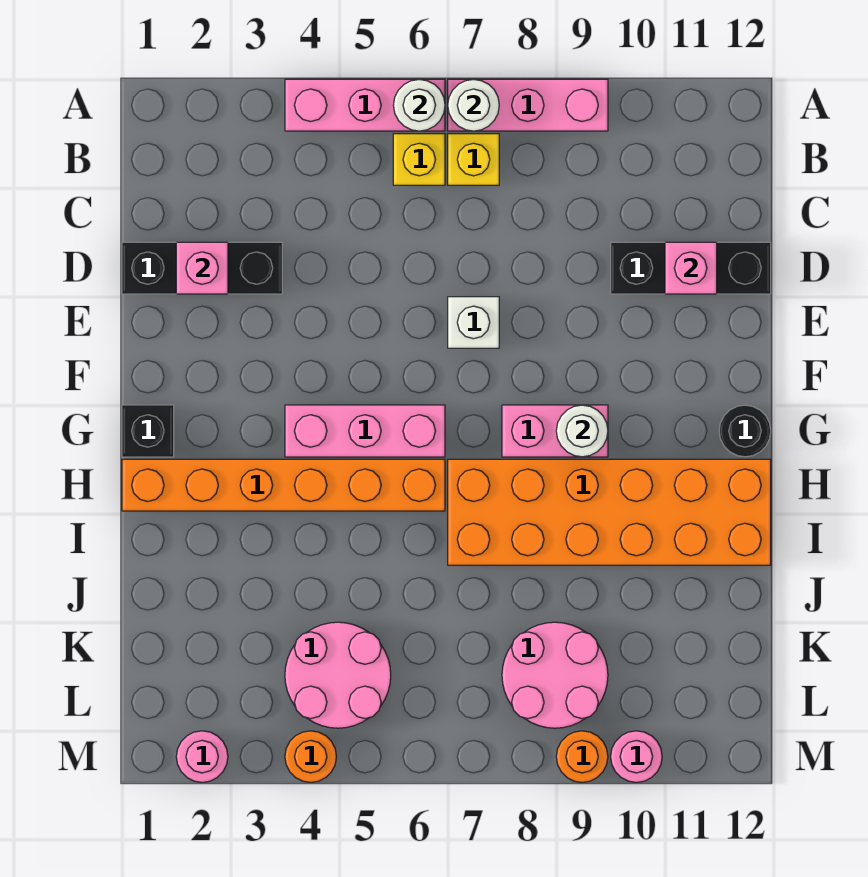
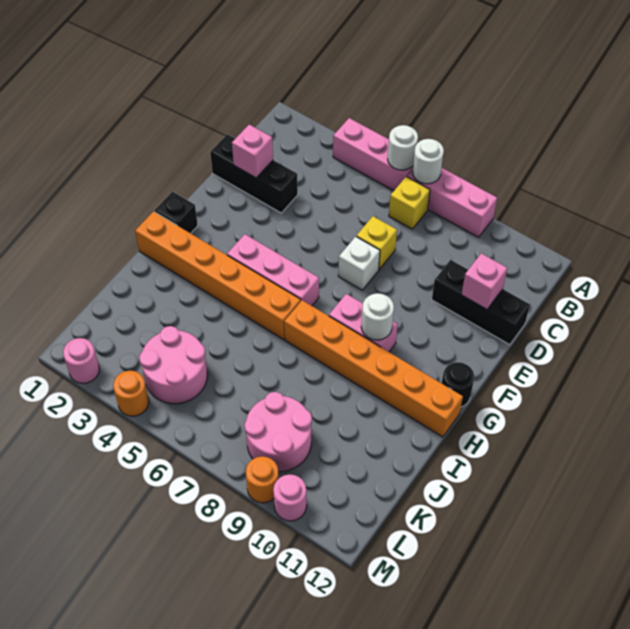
yellow brick B6 level 1 -> yellow brick D7 level 1
orange brick H7:I12 level 1 -> orange brick H7:H12 level 1

